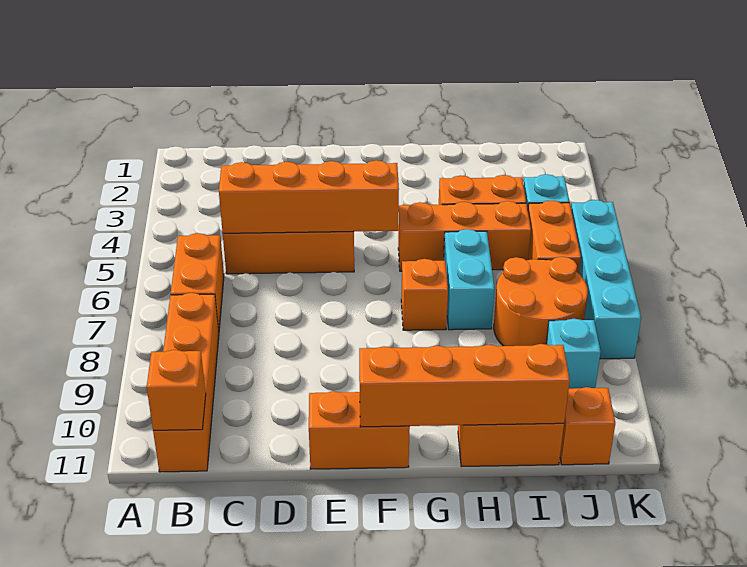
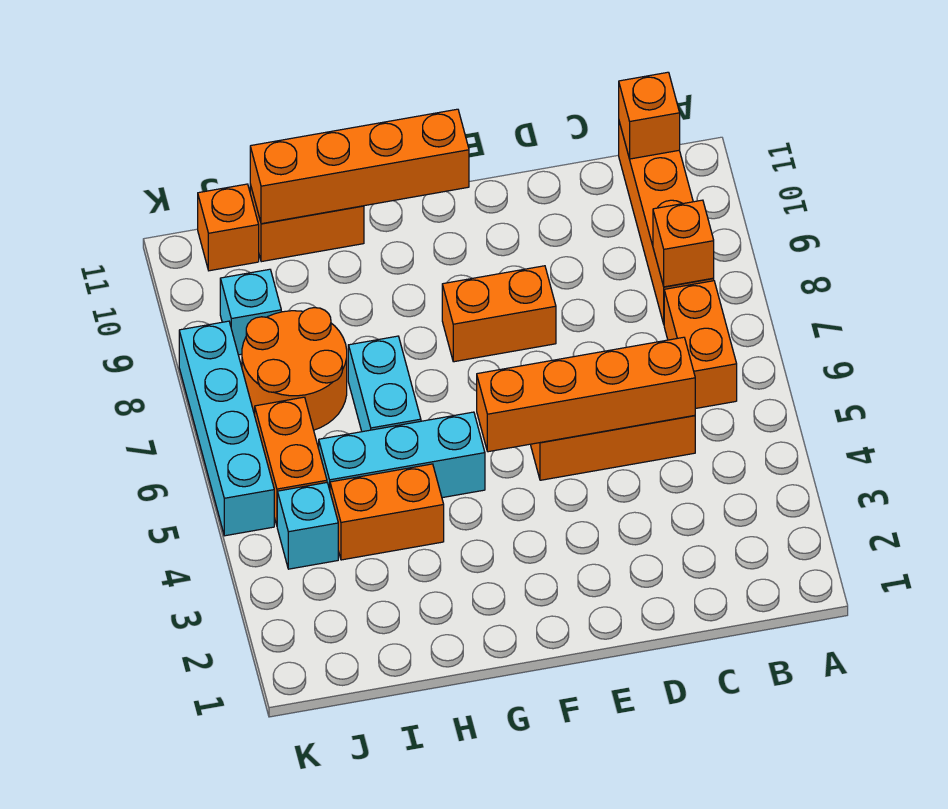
orange brick E11:F11 level 1 -> orange brick E8:F8 level 1
orange brick G5:I5 level 1 -> cyan brick G5:I5 level 1
orange brick G7 level 1 -> orange brick B8 level 2

